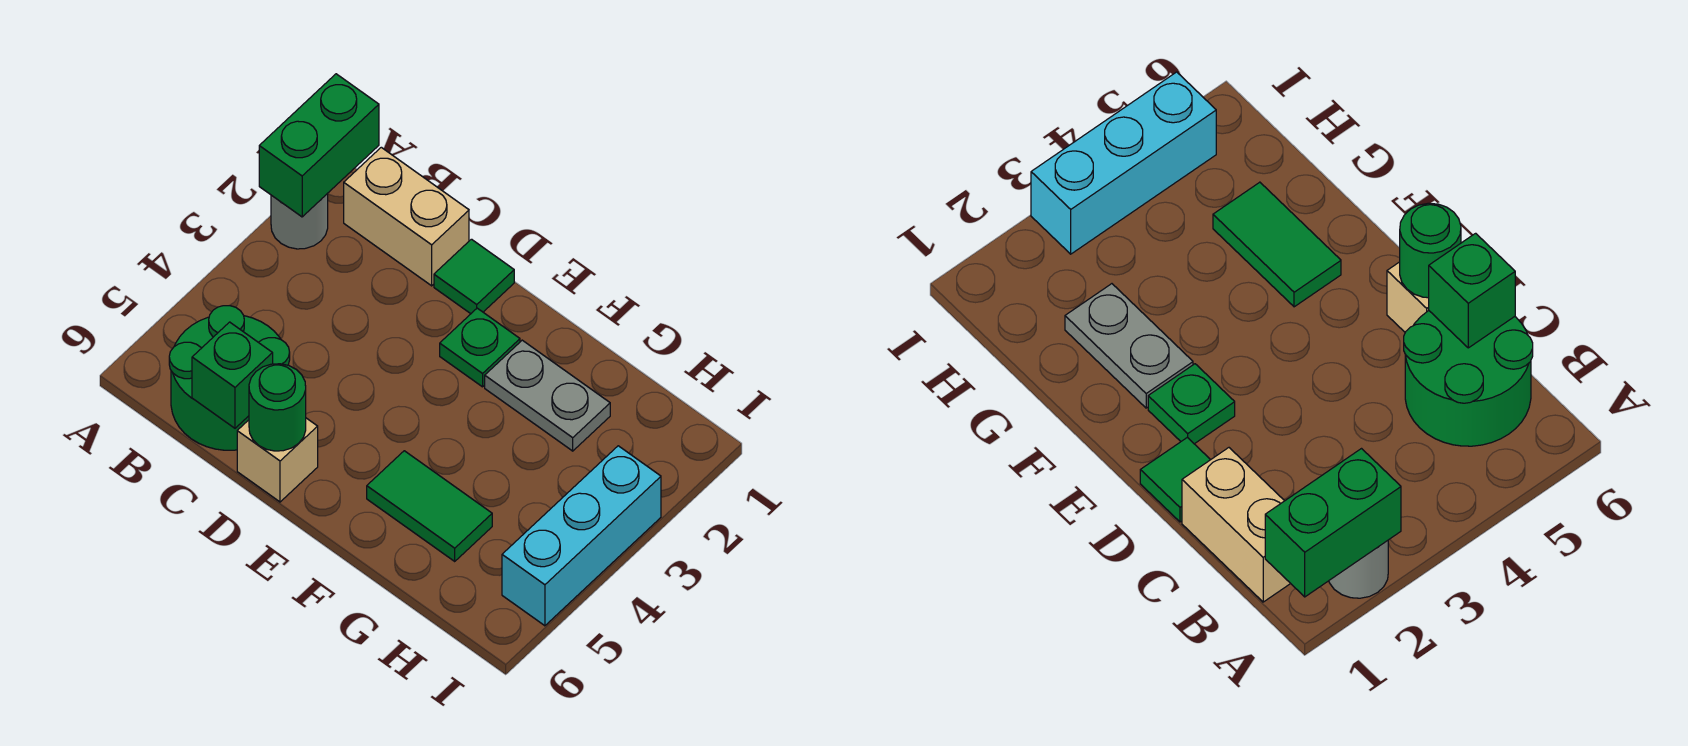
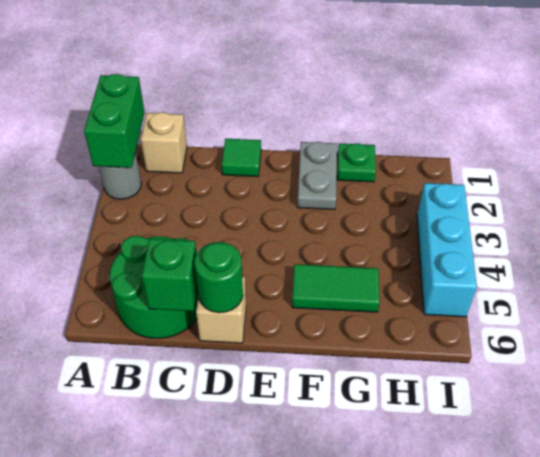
tan brick B1:C1 level 1 -> tan brick B1 level 1
green plate E2 level 1 -> green plate G1 level 1
grey plate F2:G2 level 1 -> grey plate F1:F2 level 1

